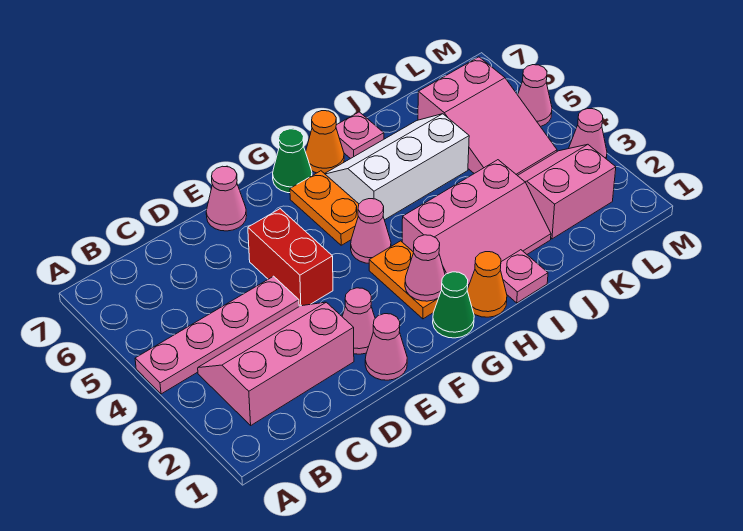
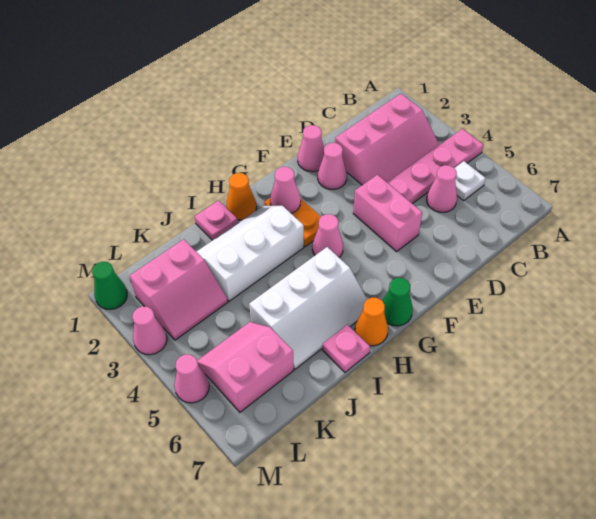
none -> white plate B5 level 1
red brick E4:E5 level 1 -> pink brick E4:E5 level 1
pink cone E7 level 1 -> pink cone C5 level 1
green cone G1 level 1 -> green cone M1 level 1
orange plate G5:G6 level 1 -> none
pink slope H2:J3 level 1 top 3 -> white slope H2:J3 level 1 top 3
pink slope K4:L6 level 1 top 6 -> pink slope K5:L6 level 1 top 6

